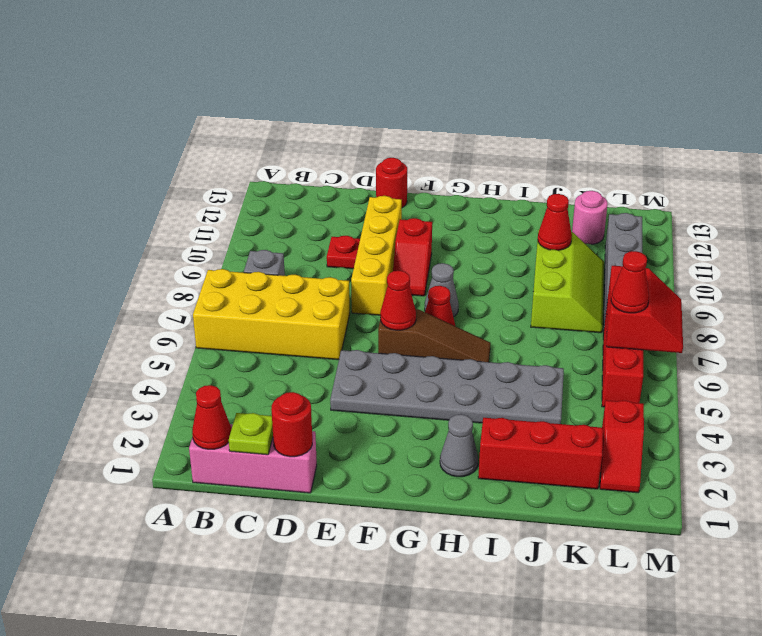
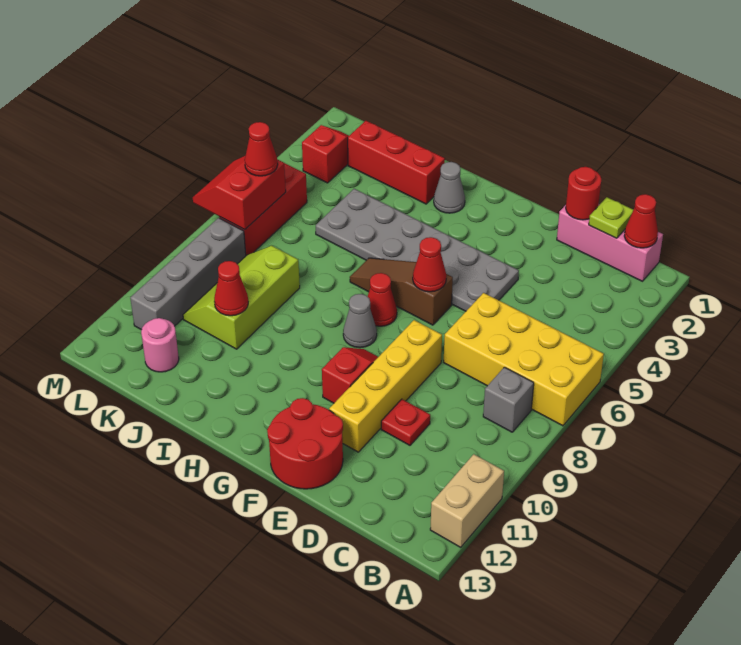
none -> tan brick A11:A12 level 1
red round brick E13 level 1 -> red round brick E12:F13 level 1

